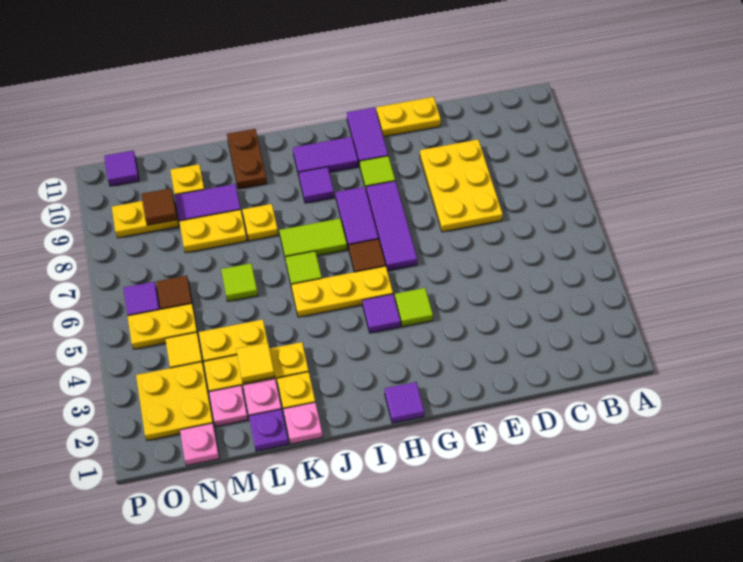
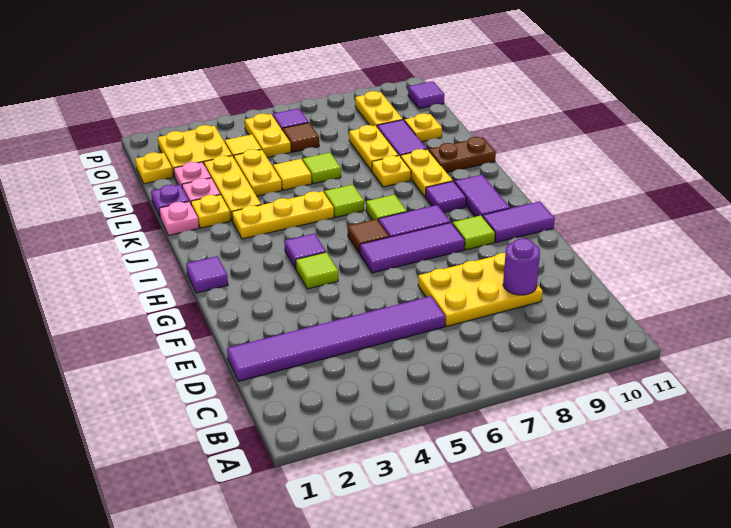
none -> purple tile D1:D6 level 1
none -> purple round brick D9 level 2
yellow plate E11:F11 level 1 -> yellow plate J9:K9 level 1
yellow plate H5:J5 level 1 -> yellow plate J3:J5 level 1
lime tile I7:J7 level 1 -> lime tile I7 level 1
yellow tile L3 level 2 -> yellow tile L5 level 1
pink plate N1 level 1 -> yellow plate N1 level 1
brown tile N9 level 2 -> none

